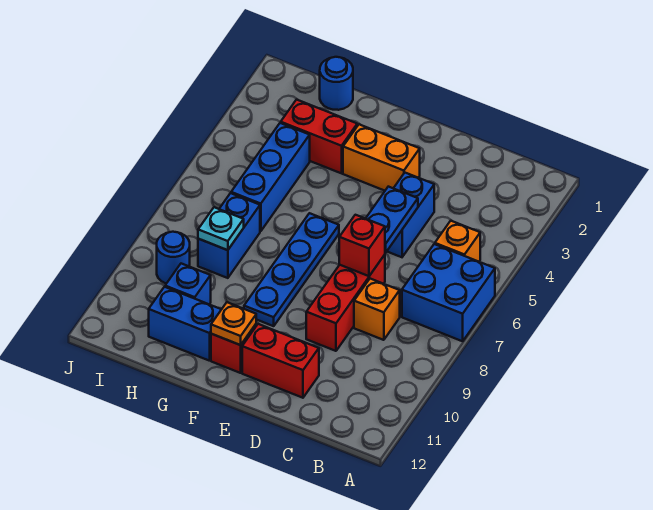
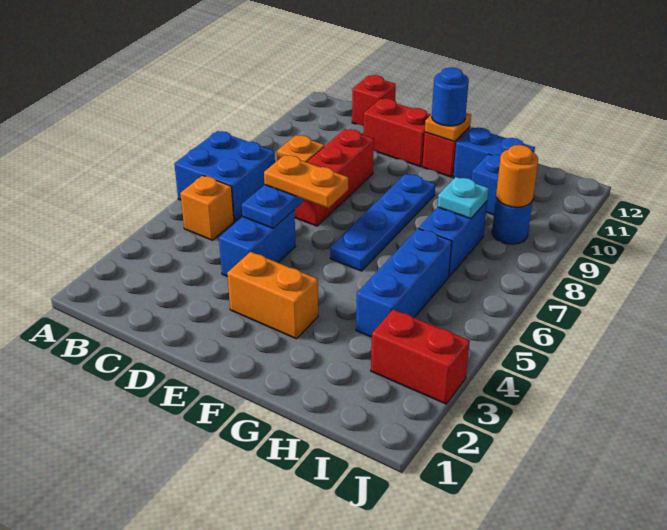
none -> orange plate D6:E6 level 3
red brick D7 level 2 -> red brick C12 level 1
red brick G3:H3 level 1 -> red brick I3:J3 level 1
blue round brick H1 level 1 -> blue round brick F11 level 3
none -> orange round brick I9 level 2

